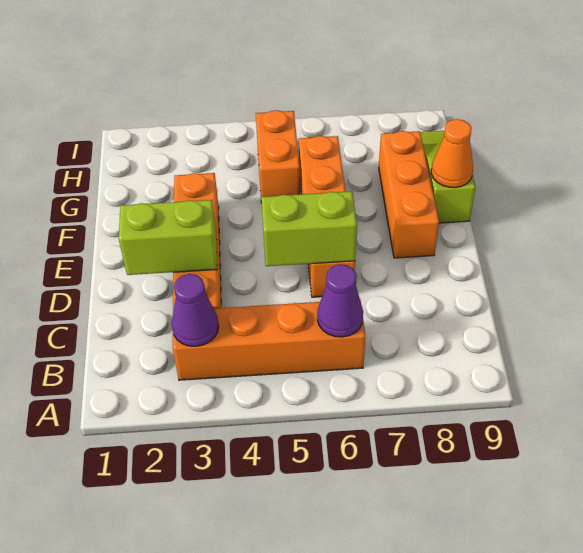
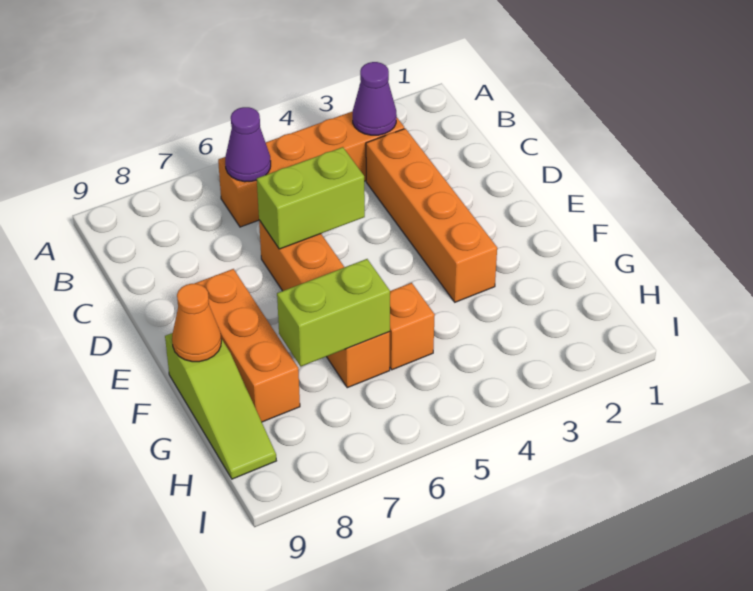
lime brick D2:D3 level 2 -> lime brick G6:G7 level 2
orange brick G5:H5 level 1 -> orange brick G5 level 1

